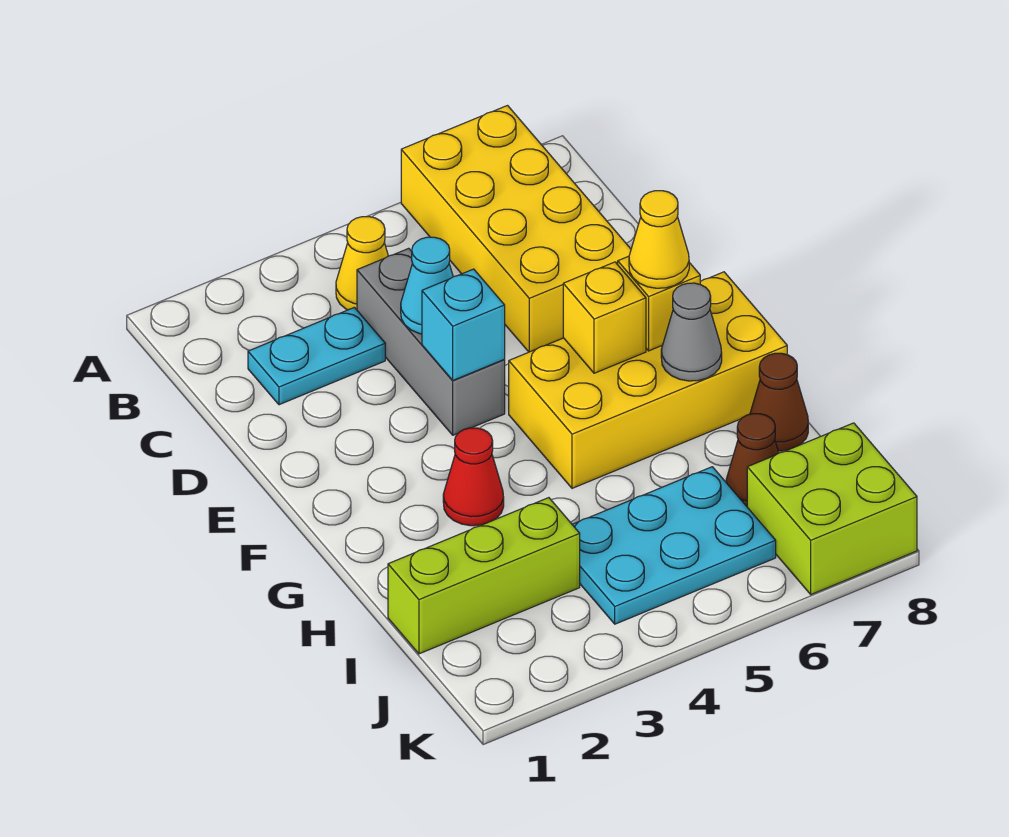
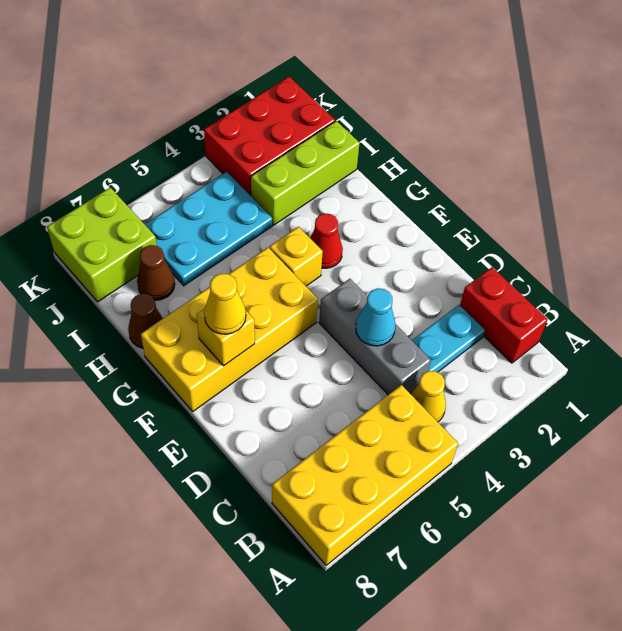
yellow brick A6:D7 level 1 -> yellow brick A5:B8 level 1
none -> red brick B1:C1 level 1
cyan brick E4 level 2 -> none
yellow brick F6 level 2 -> yellow brick G4 level 1
grey cone G7 level 2 -> none
none -> red brick J1:K3 level 1

